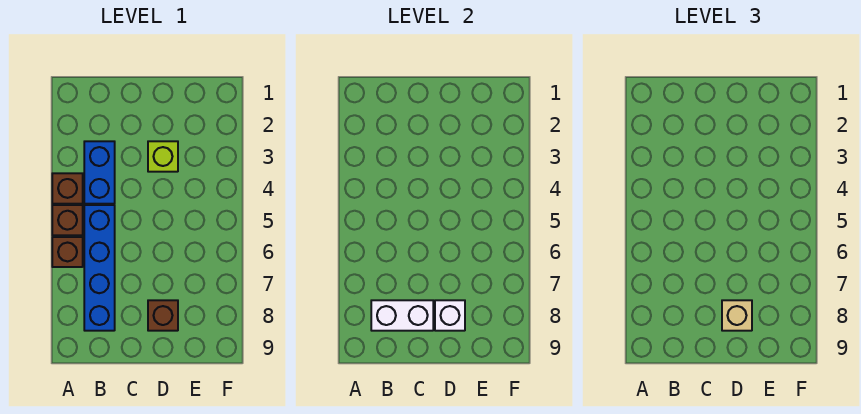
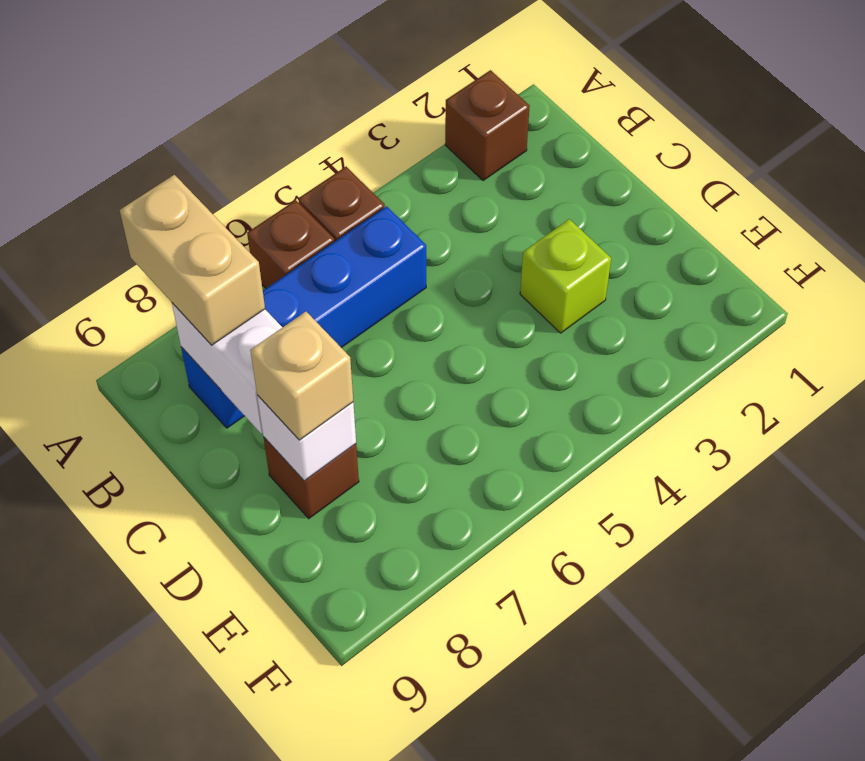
brown brick A4 level 1 -> brown brick A2 level 1
none -> tan brick A8:B8 level 3
blue brick B3:B4 level 1 -> none

